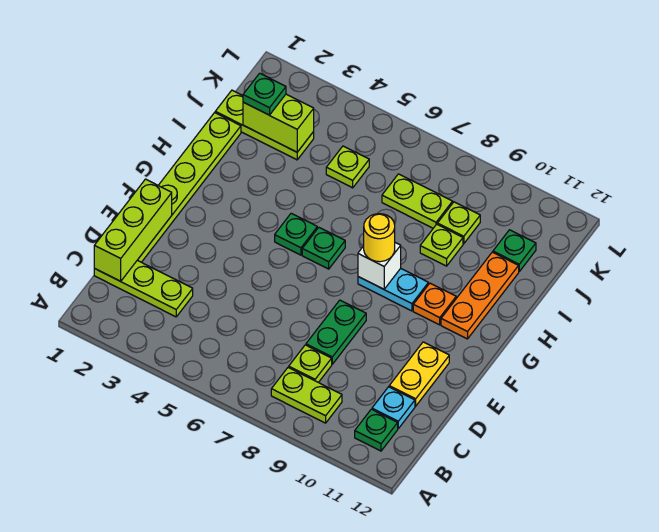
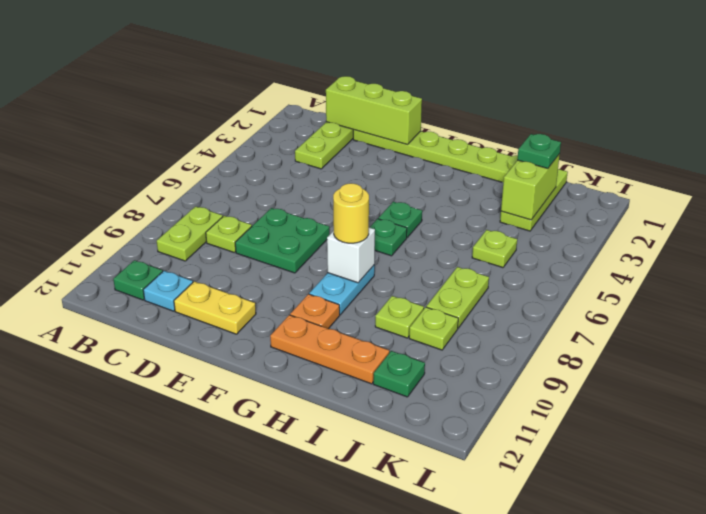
green plate D8:E8 level 1 -> green plate D7:E8 level 1

